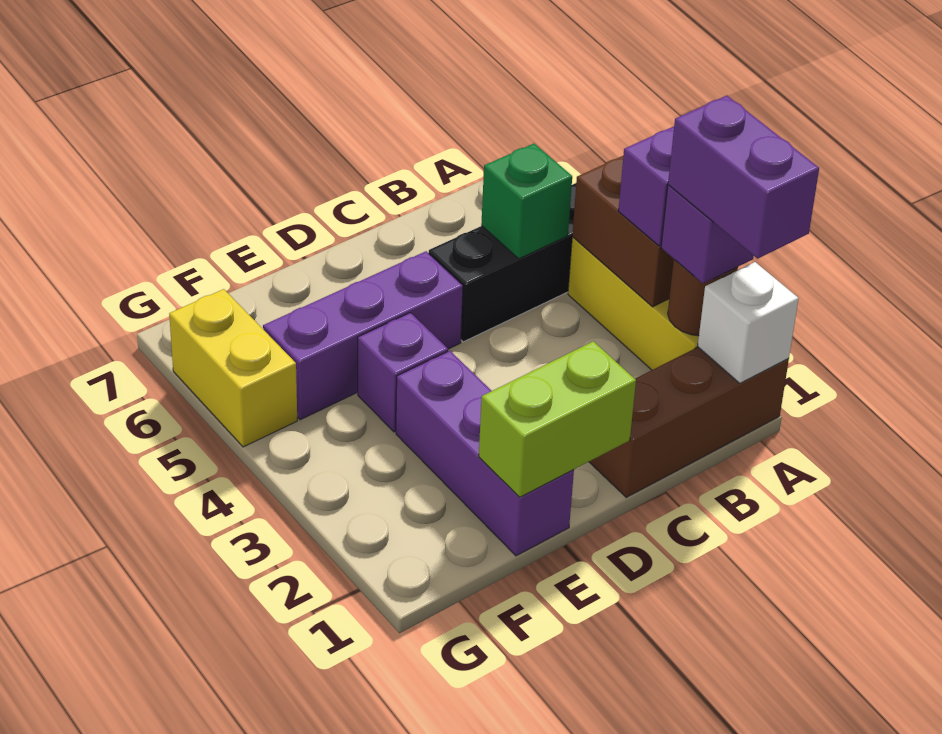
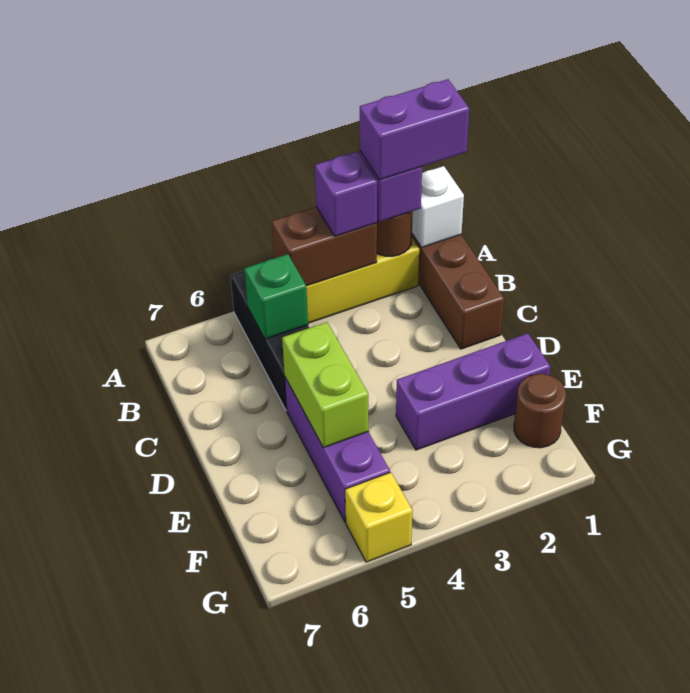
lime brick D1:E1 level 2 -> lime brick D5:E5 level 2
purple brick E4 level 1 -> none
none -> brown round brick F1 level 1
yellow brick G5:G6 level 1 -> yellow brick G5 level 1

